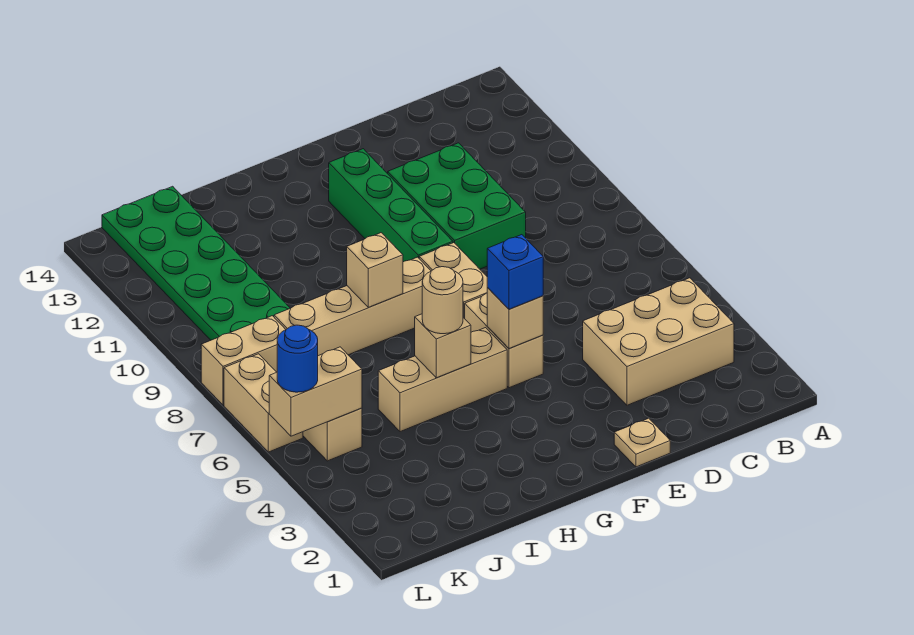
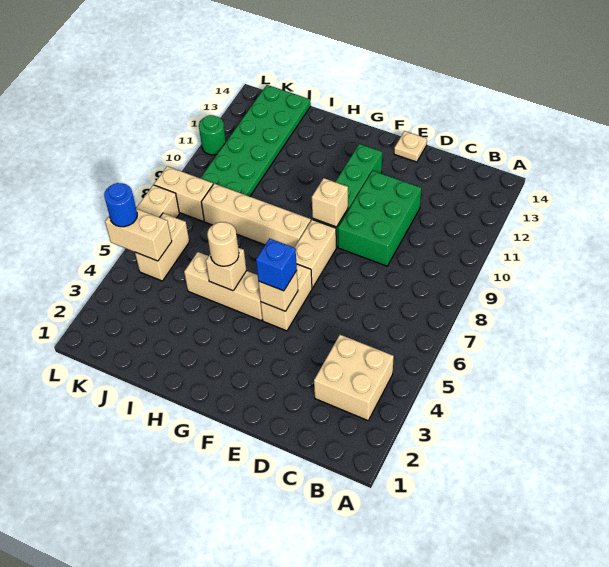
tan brick B3:D4 level 1 -> tan brick B3:C4 level 1
tan plate E1 level 1 -> tan plate E14 level 1
tan brick H8 level 2 -> tan brick F9 level 2
none -> green round brick L11 level 1

